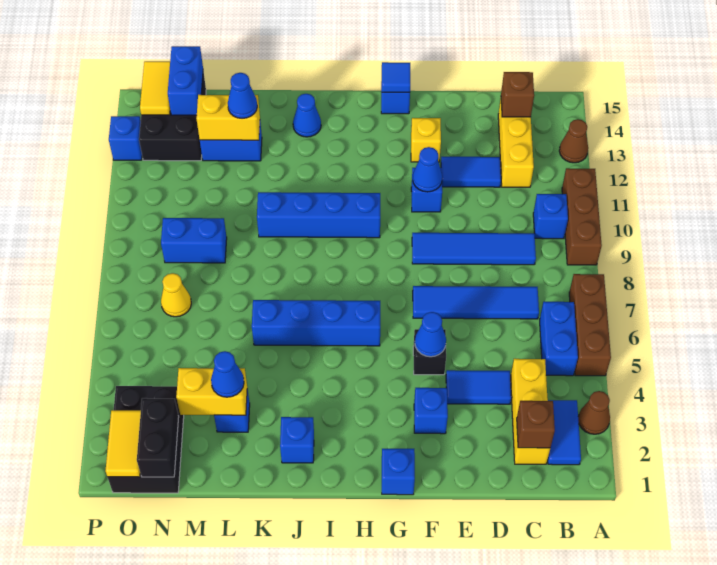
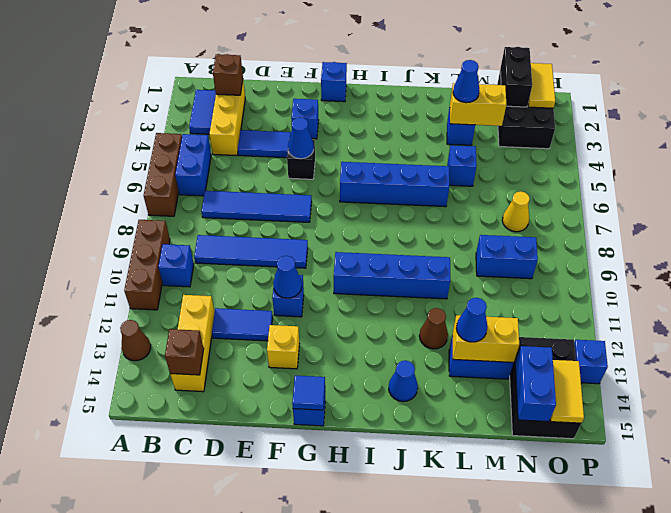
brown cone A3 level 1 -> brown cone K12 level 1
blue brick J2 level 1 -> blue brick L5 level 1

